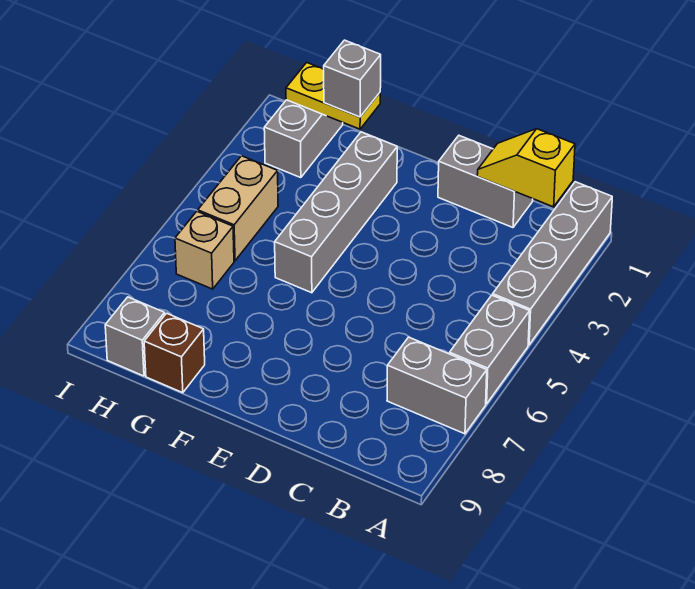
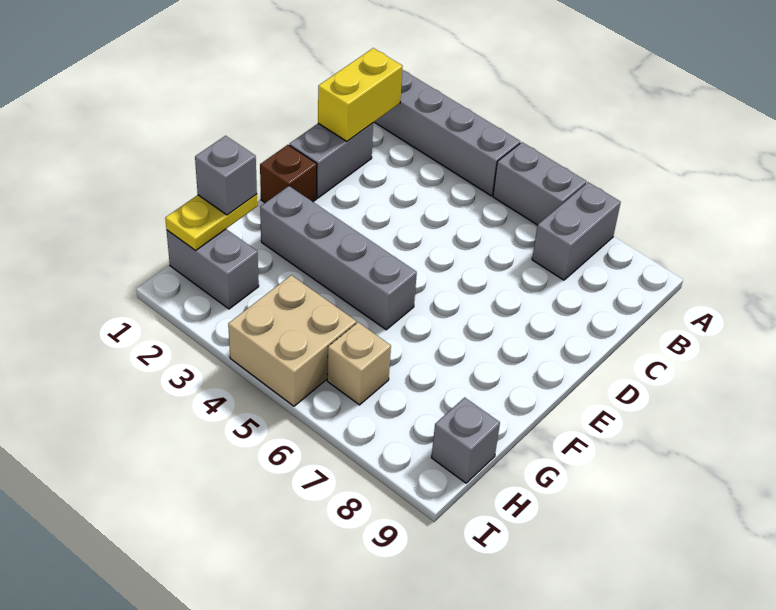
yellow slope B1:C1 level 2 top B -> yellow brick B1:C1 level 2
brown brick G9 level 1 -> brown brick E1 level 1
tan brick H4:H5 level 1 -> tan brick H4:I5 level 1

